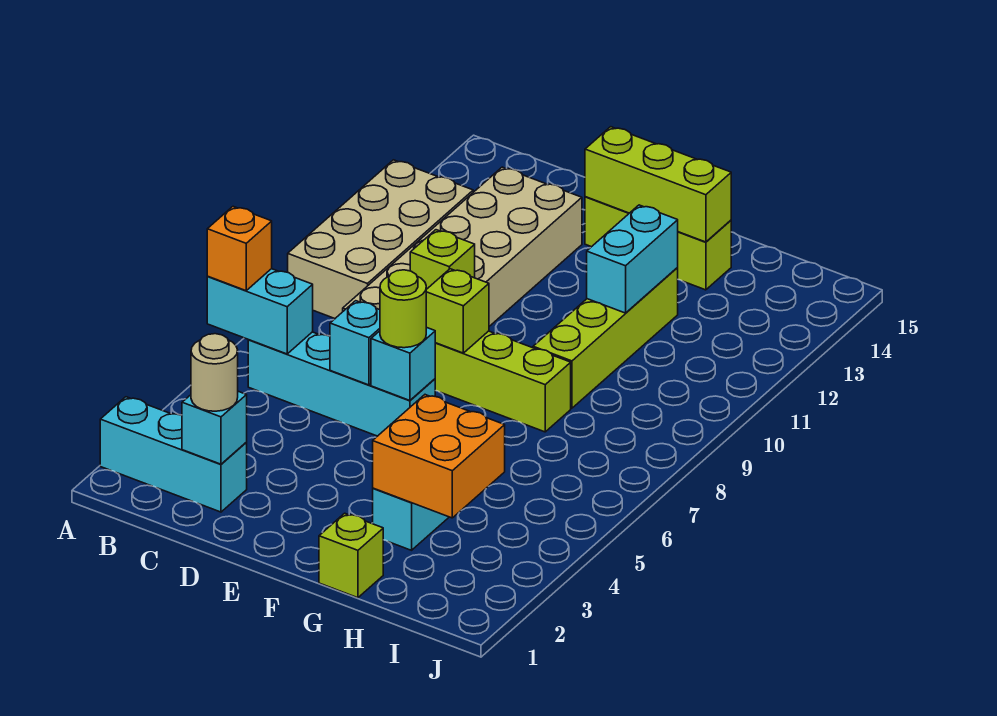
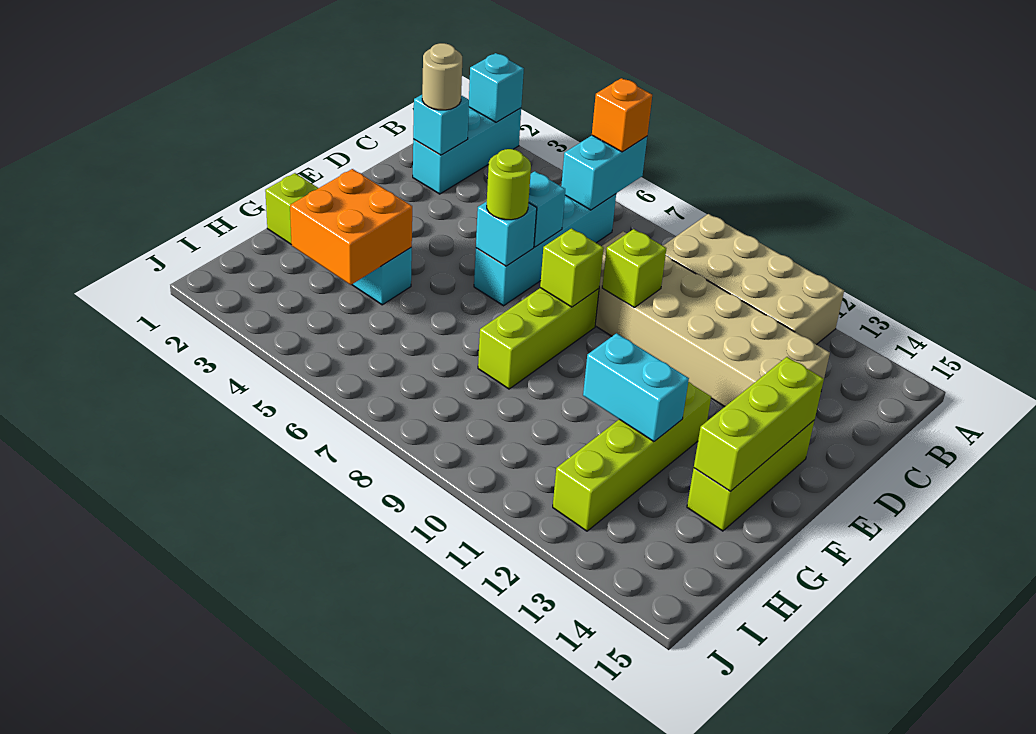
none -> cyan brick A2 level 2
lime brick G9:G12 level 1 -> lime brick F12:I12 level 1

